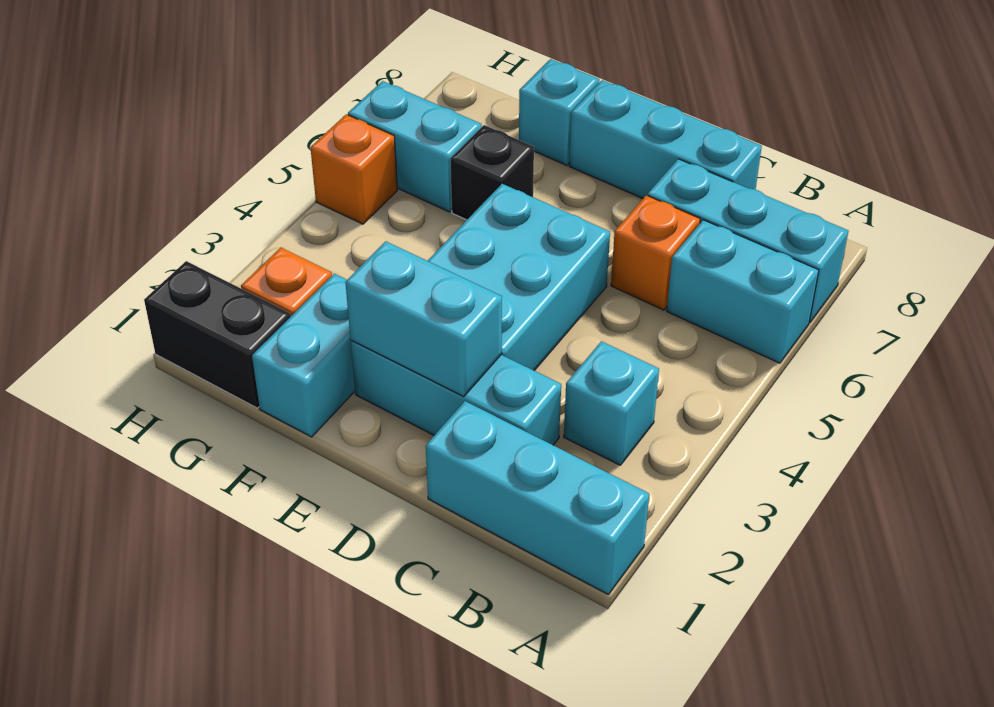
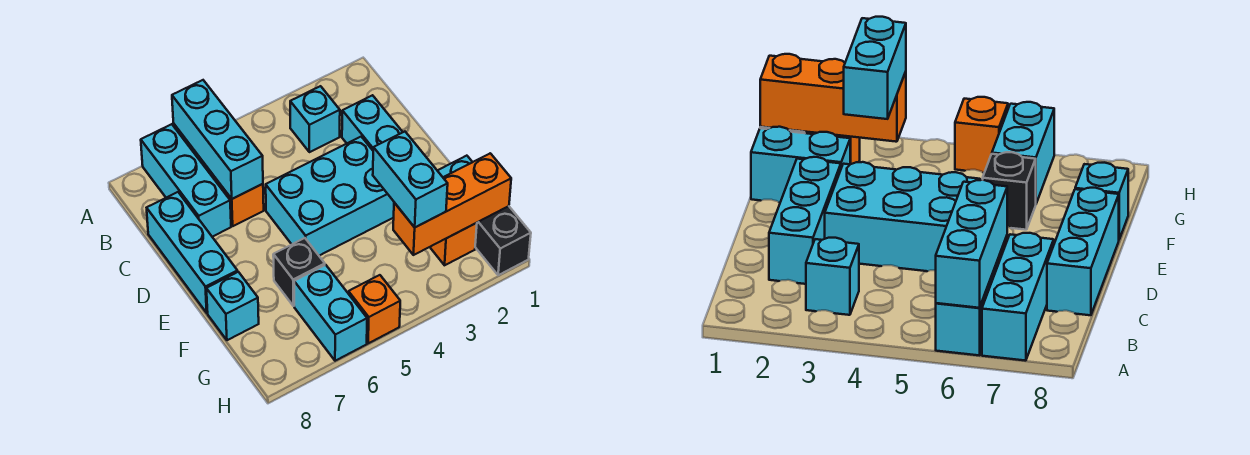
cyan brick A1:C1 level 1 -> cyan brick A6:C6 level 2
cyan brick D2:E2 level 2 -> cyan brick F3:G3 level 3
none -> orange brick G1:G3 level 2

